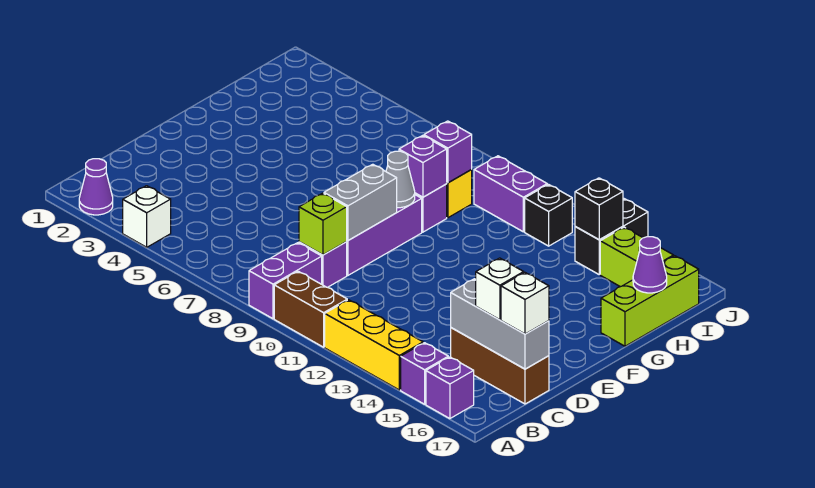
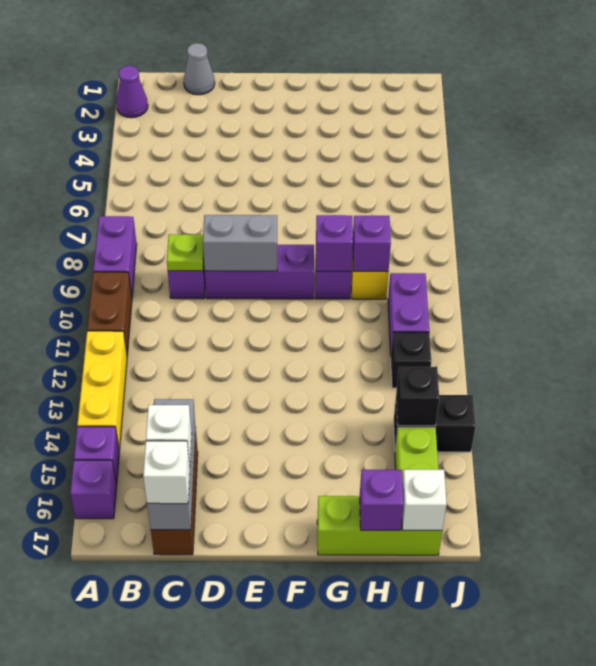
white brick A4 level 1 -> white brick I17 level 2
purple brick A9:B9 level 1 -> purple brick A8:A9 level 1
lime brick C9 level 2 -> lime plate C9 level 2
grey cone F9 level 2 -> grey cone C1 level 1
purple cone H17 level 2 -> purple brick H17 level 2

